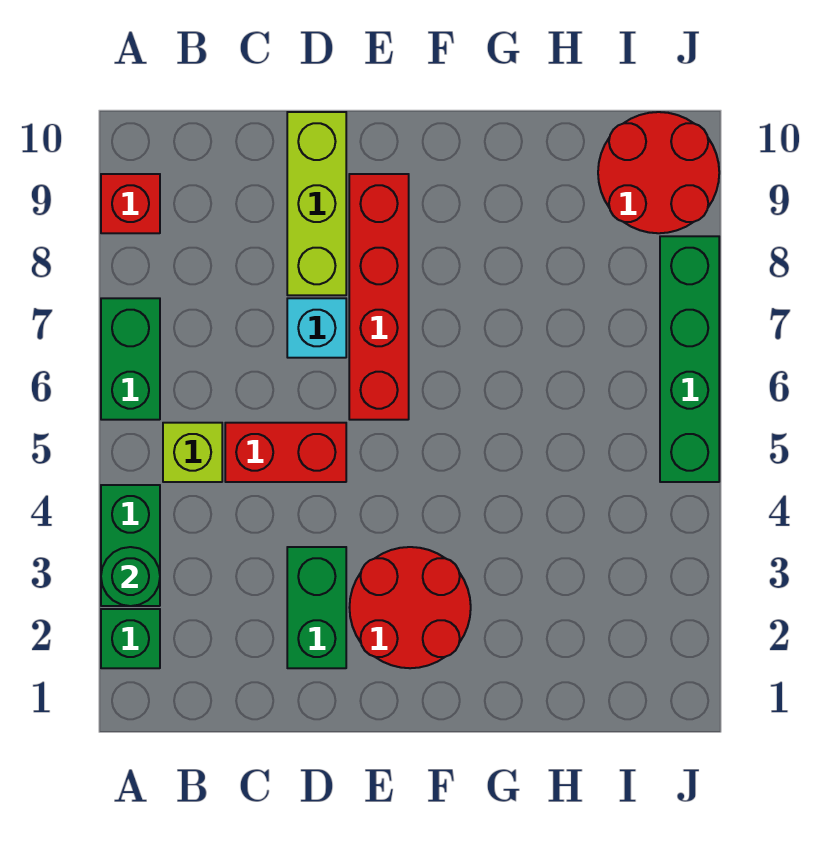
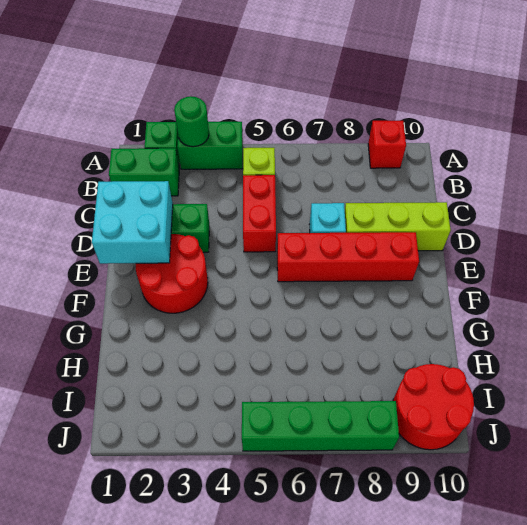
green brick A6:A7 level 1 -> green brick B1:B2 level 1
none -> cyan brick D1:E2 level 2

